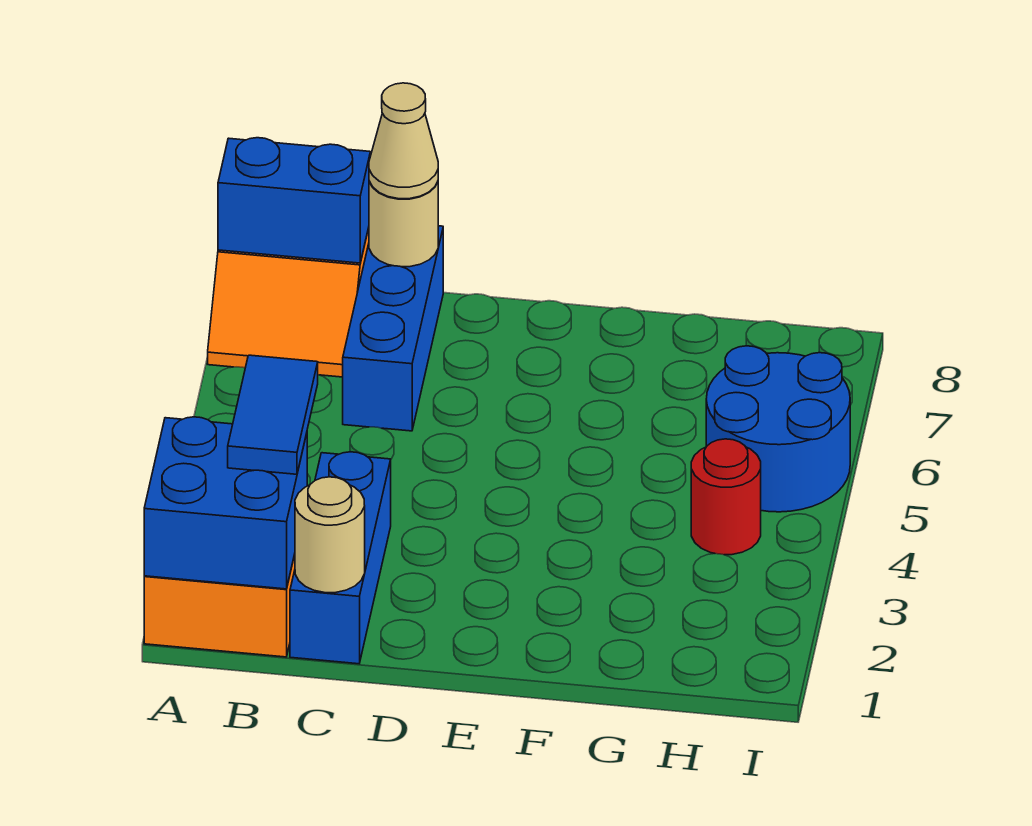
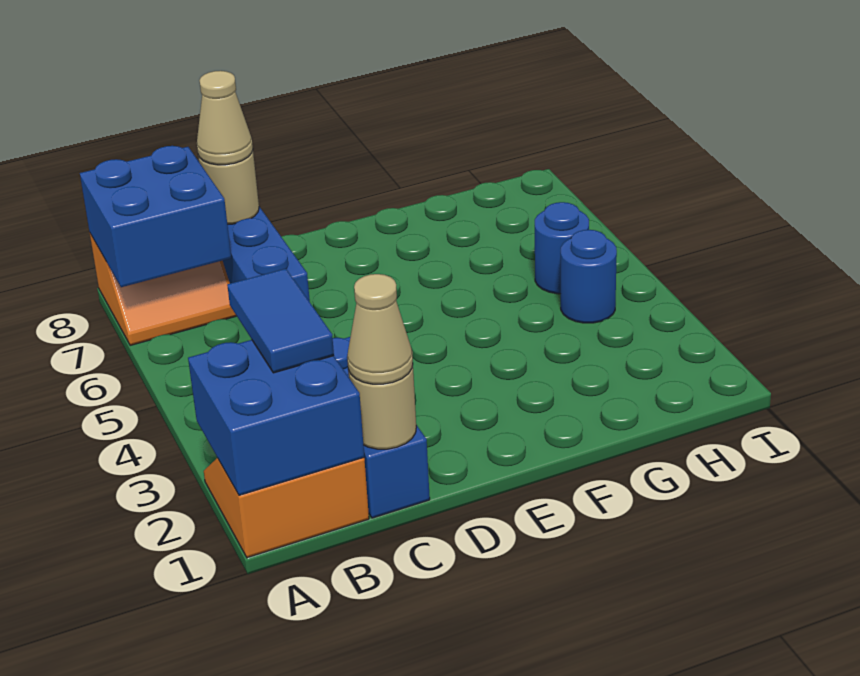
blue brick A8:B8 level 2 -> blue brick A7:B8 level 2
none -> tan cone C1 level 3
red round brick H4 level 1 -> blue round brick H4 level 1
blue round brick H5:I6 level 1 -> blue round brick H5 level 1

